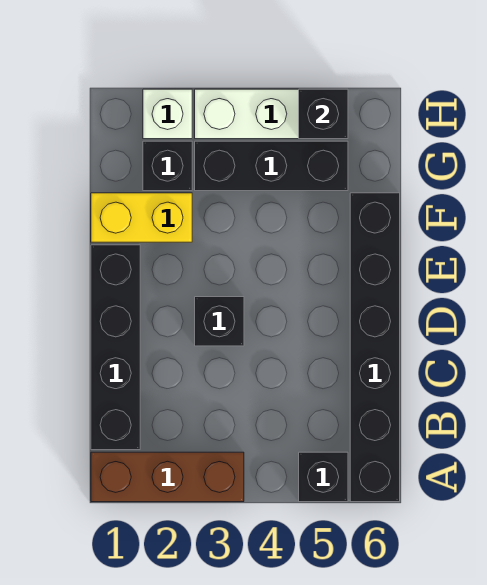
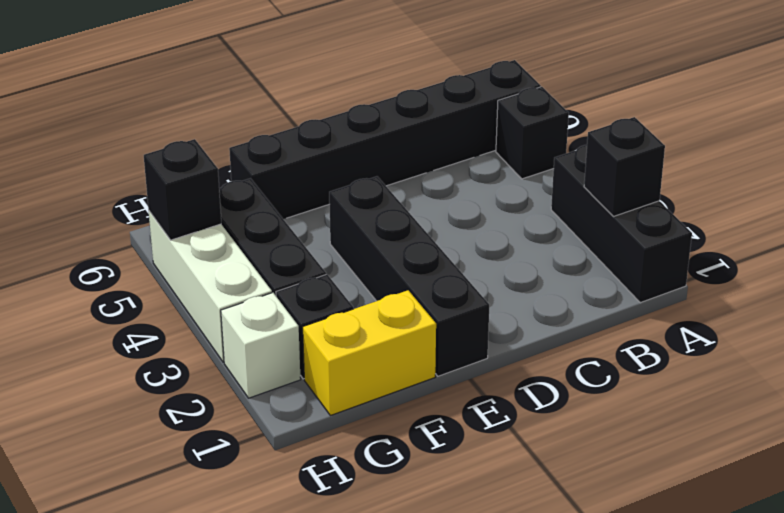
brown brick A1:A3 level 1 -> black brick A1:A3 level 1
black brick B1:E1 level 1 -> black brick E1:E4 level 1
black brick D3 level 1 -> black brick A2 level 2
yellow brick F1:F2 level 1 -> yellow brick F1:G1 level 1

